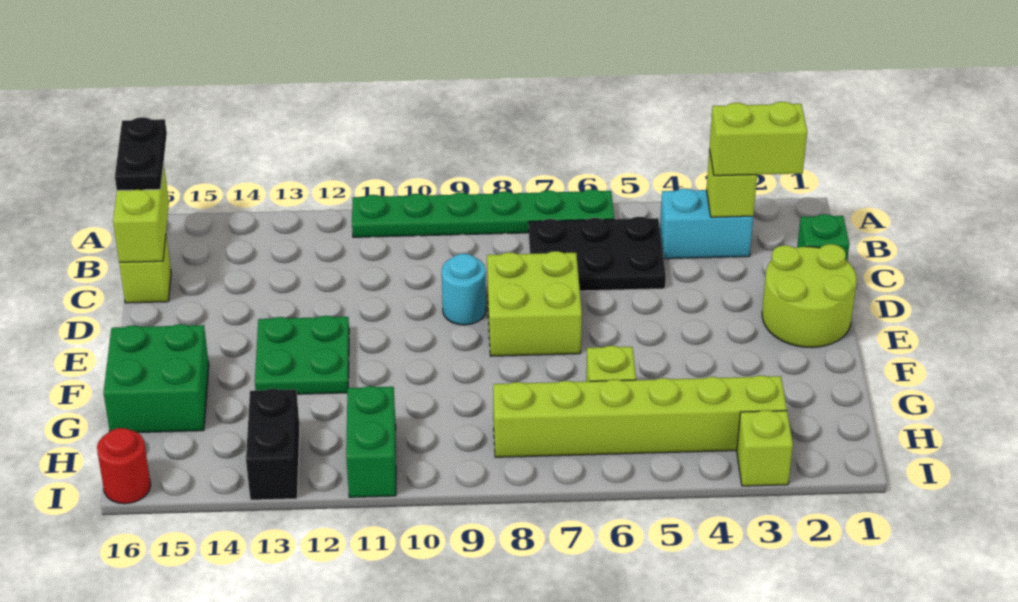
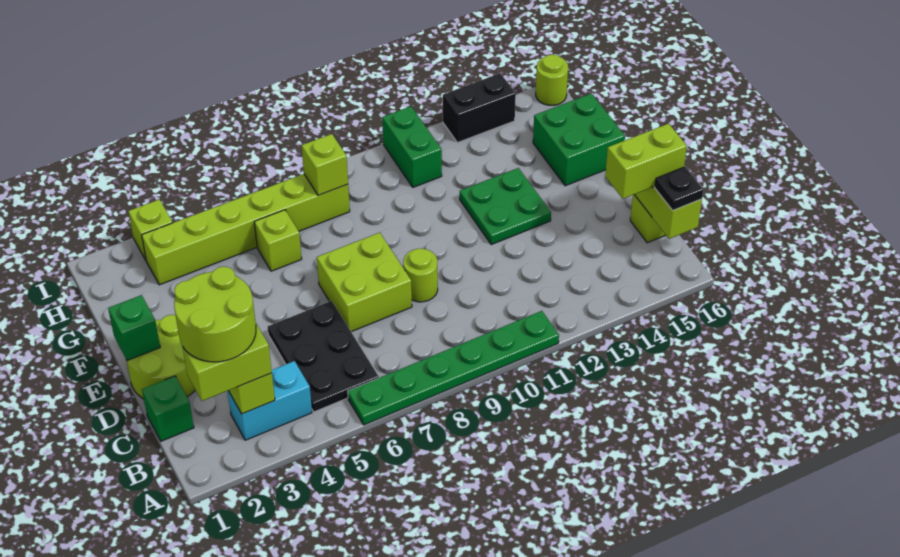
black plate A16:B16 level 3 -> black plate B16 level 3
none -> lime round brick B2:C3 level 4
black plate B5:C7 level 1 -> black plate B5:D6 level 1
none -> lime brick C15:C16 level 3
cyan round brick D9 level 1 -> lime round brick D9 level 1
none -> green brick E1 level 2
none -> lime brick H8 level 2
black brick H13:I13 level 1 -> black brick I13:I14 level 1
red round brick I16 level 1 -> lime round brick I16 level 1

